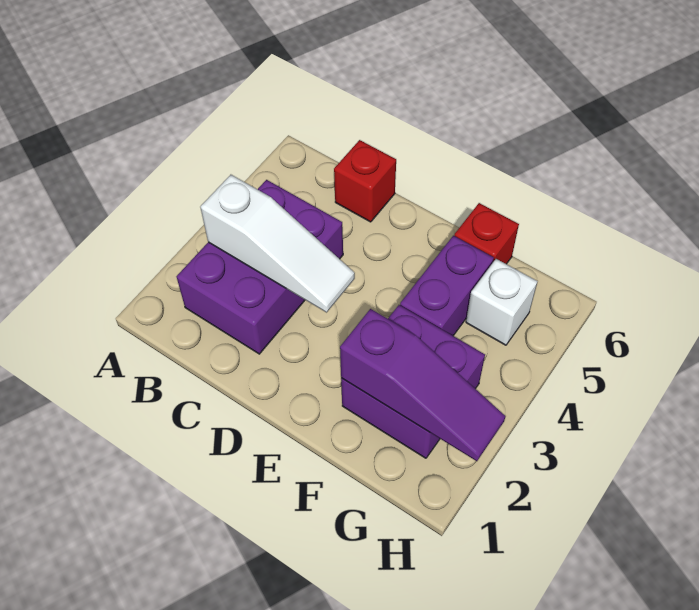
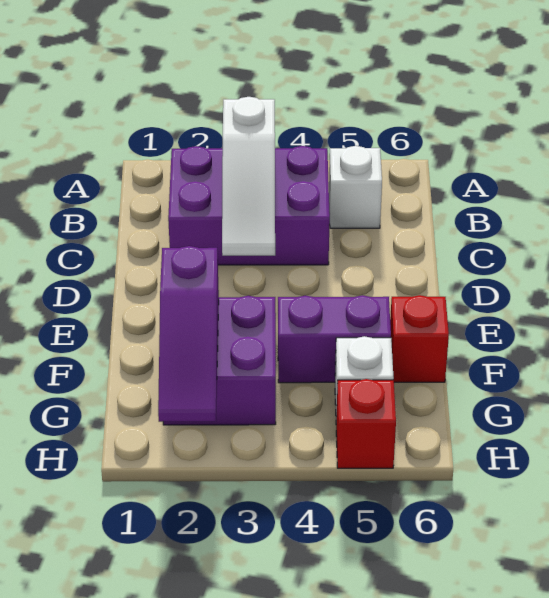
none -> white brick B5 level 1
red brick C6 level 1 -> red brick H5 level 1

